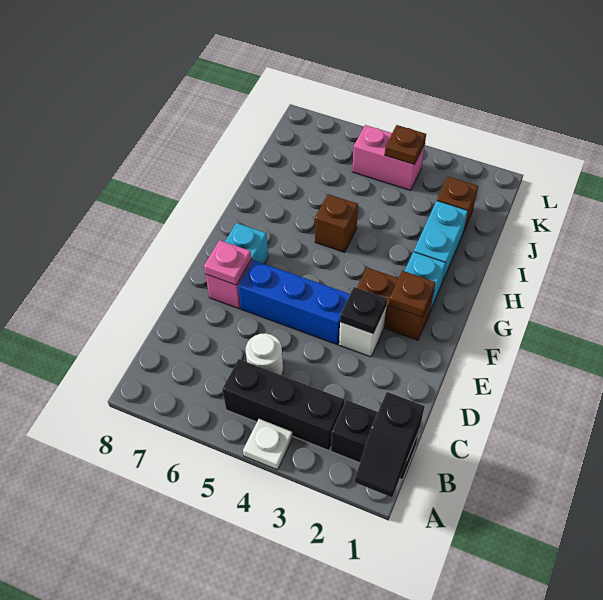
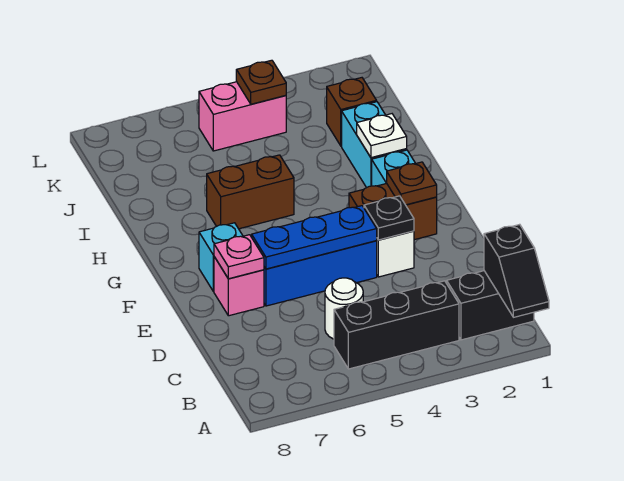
white plate A4 level 1 -> white plate H2 level 2
none -> blue plate E4:E6 level 2
brown brick H5 level 1 -> brown brick H5:H6 level 1

